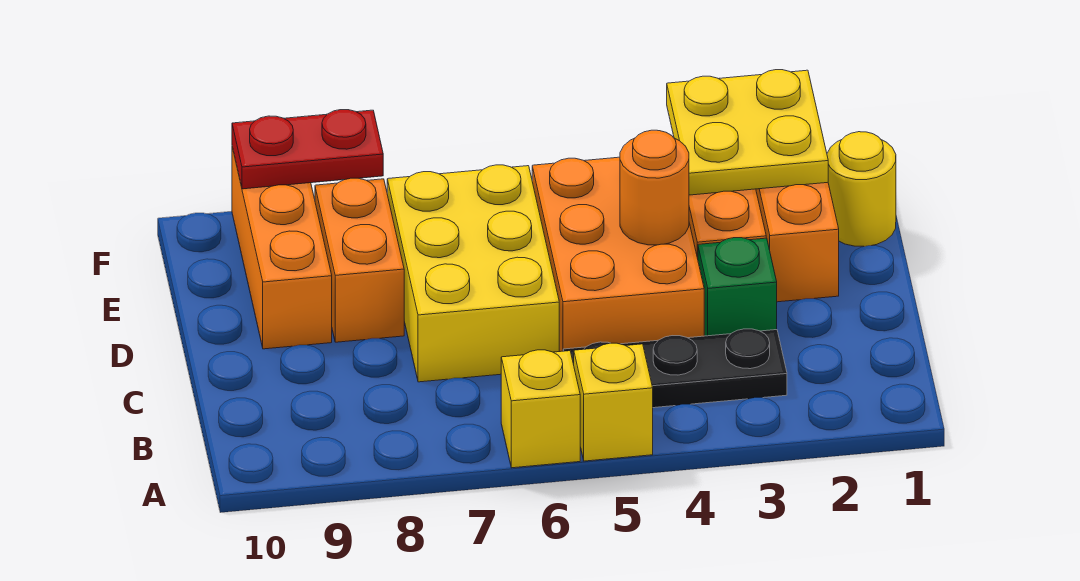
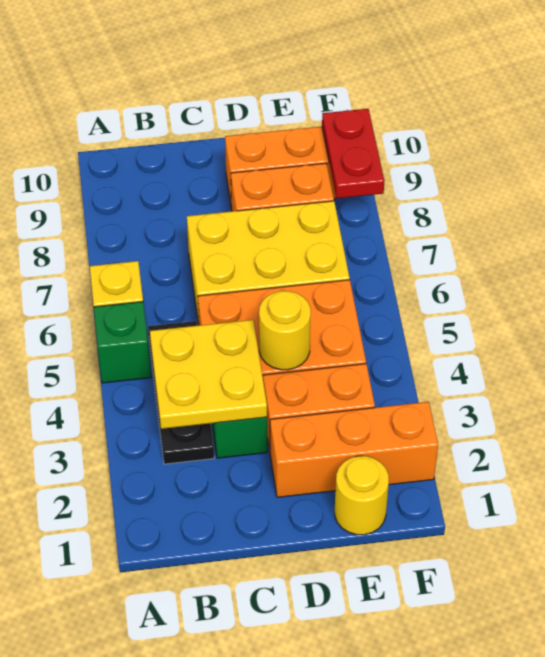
yellow brick A5 level 1 -> green brick A5 level 1
orange round brick D4 level 2 -> yellow round brick D4 level 2
yellow plate E2:F3 level 2 -> yellow plate B3:C4 level 2

